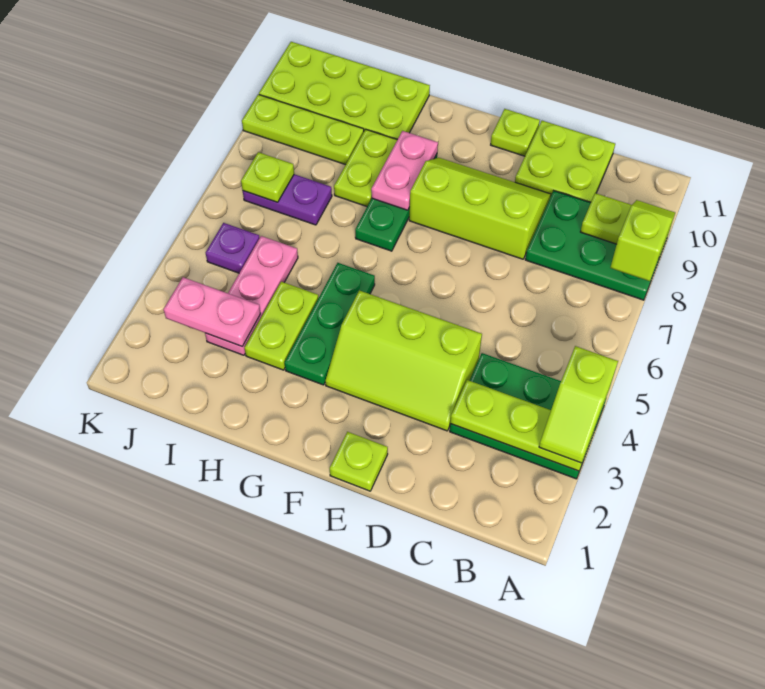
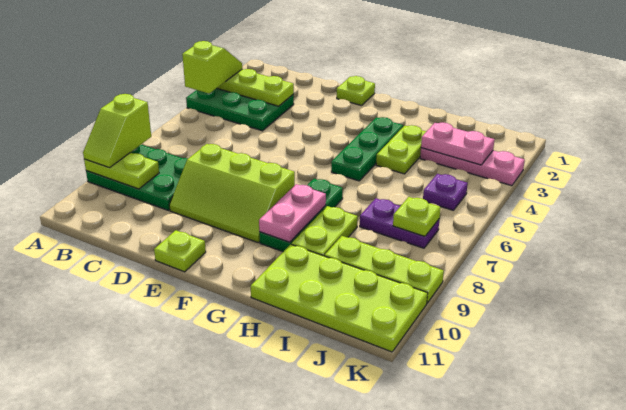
lime plate C10:D11 level 1 -> none
lime slope D3:F4 level 1 top 4 -> none
pink plate I3:I5 level 1 -> pink plate I3:K3 level 1

